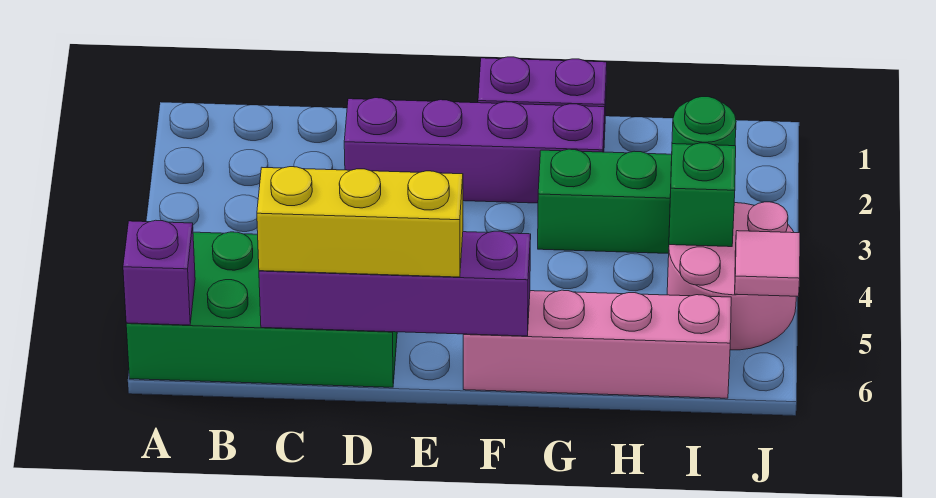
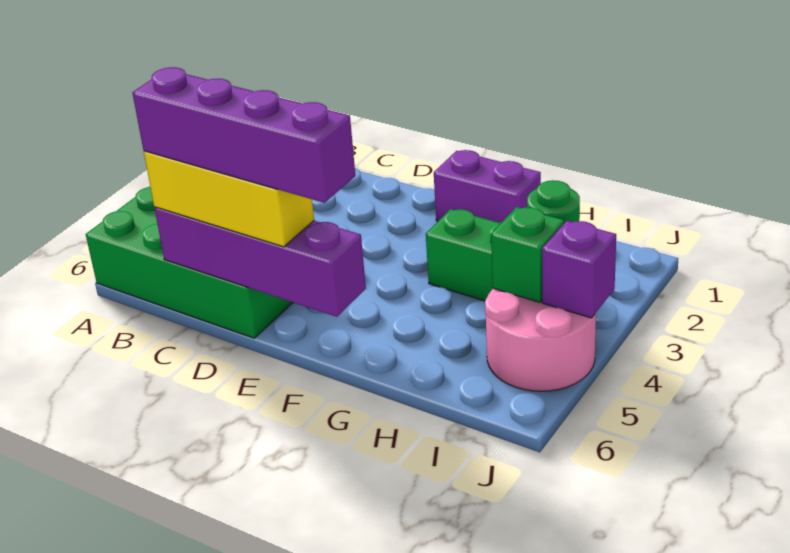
purple brick A6 level 2 -> purple brick J4 level 2
purple brick D2:G2 level 1 -> purple brick C6:F6 level 4
pink brick F6:I6 level 1 -> none
pink tile J5 level 2 -> none

